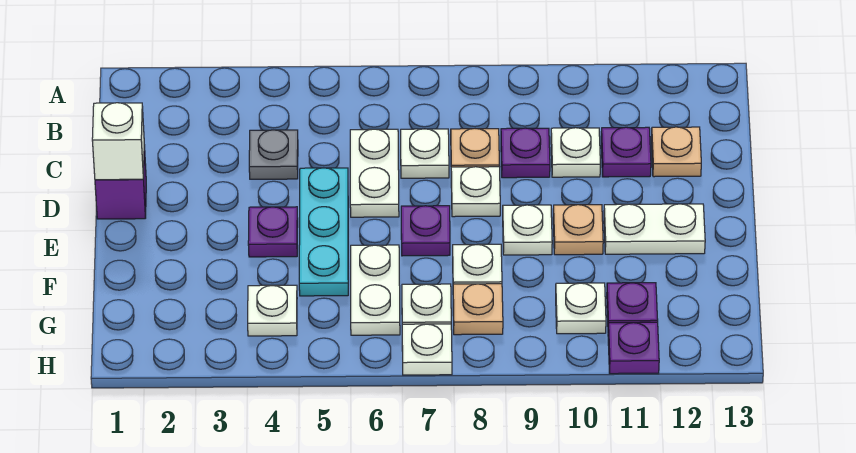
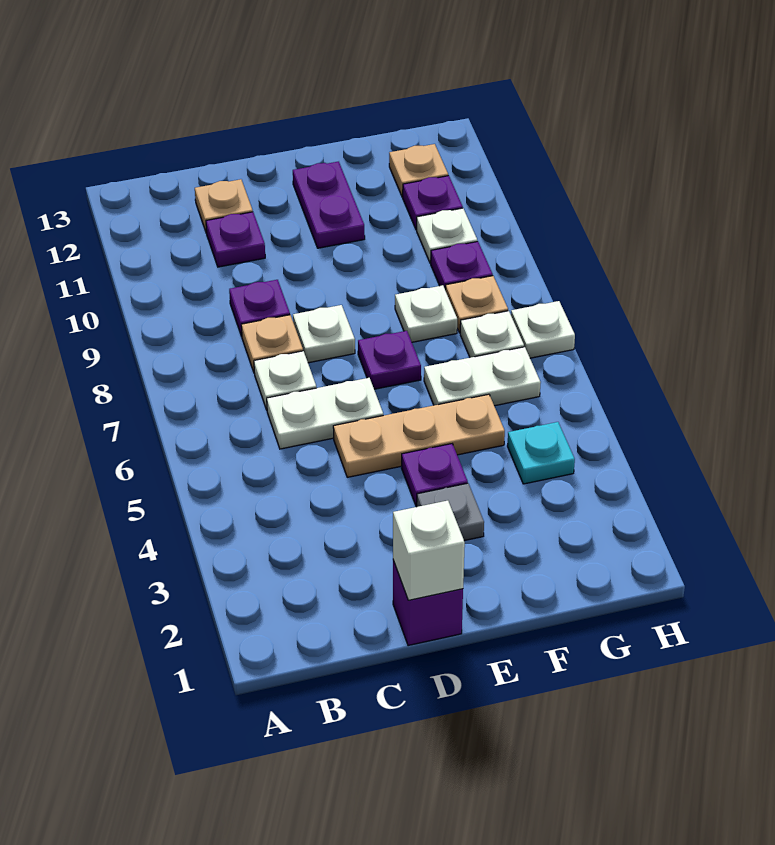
grey plate C4 level 1 -> grey plate E3 level 1
white plate C10 level 1 -> none
cyan plate D5:F5 level 1 -> tan plate D5:F5 level 1
white plate E9 level 1 -> none
tan plate E10 level 1 -> tan plate G12 level 1
white plate E11:E12 level 1 -> purple plate E11:E12 level 1
white plate G4 level 1 -> cyan plate G4 level 1
purple plate H11 level 1 -> purple plate G9 level 1

